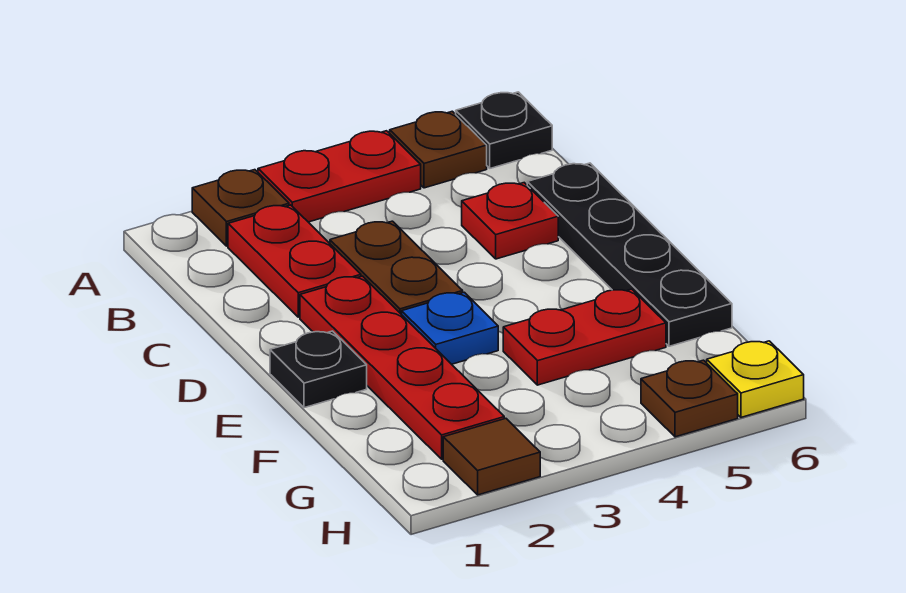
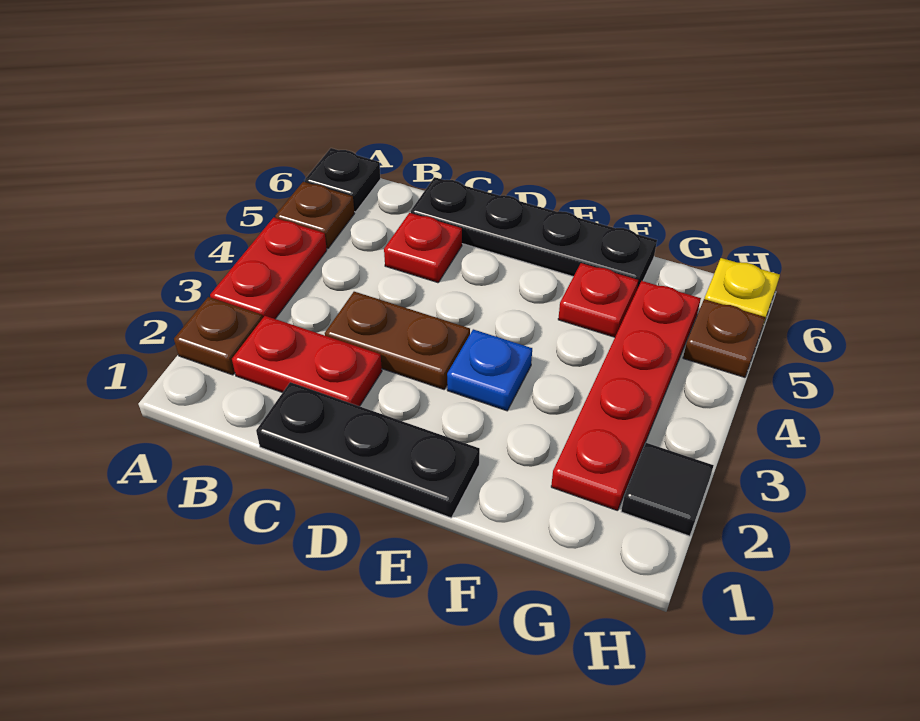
red plate D2:G2 level 1 -> red plate G2:G5 level 1
black plate E1 level 1 -> black plate C1:E1 level 1
red plate F4:F5 level 1 -> red plate F5 level 1
brown tile H2 level 1 -> black tile H2 level 1

